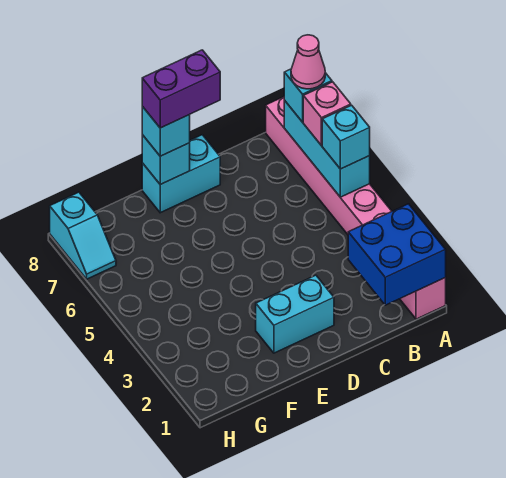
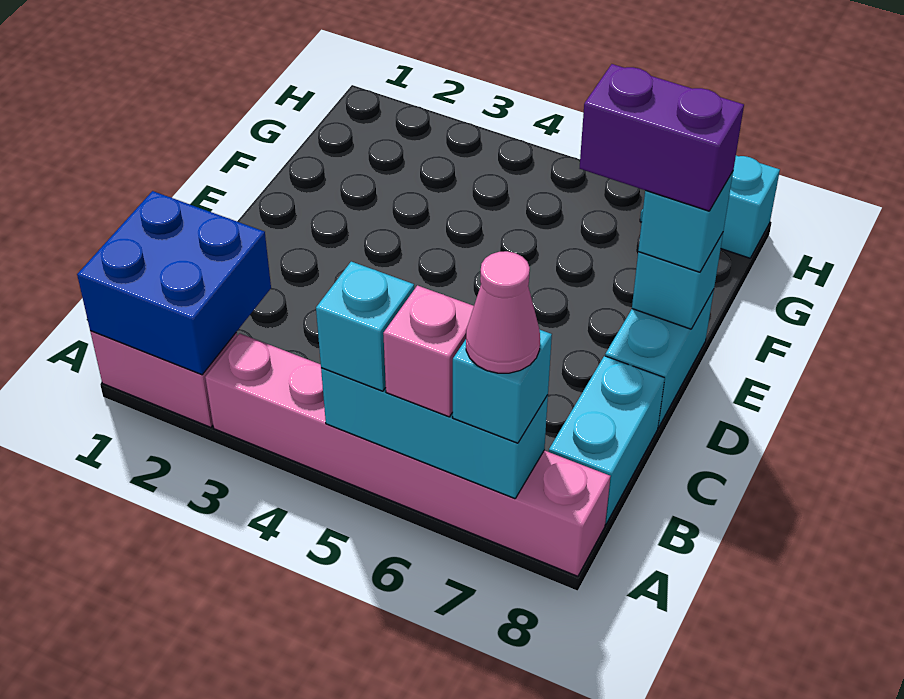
cyan brick D2:E2 level 1 -> cyan brick B8:C8 level 1
purple brick D8:E8 level 4 -> purple brick E7:E8 level 4

